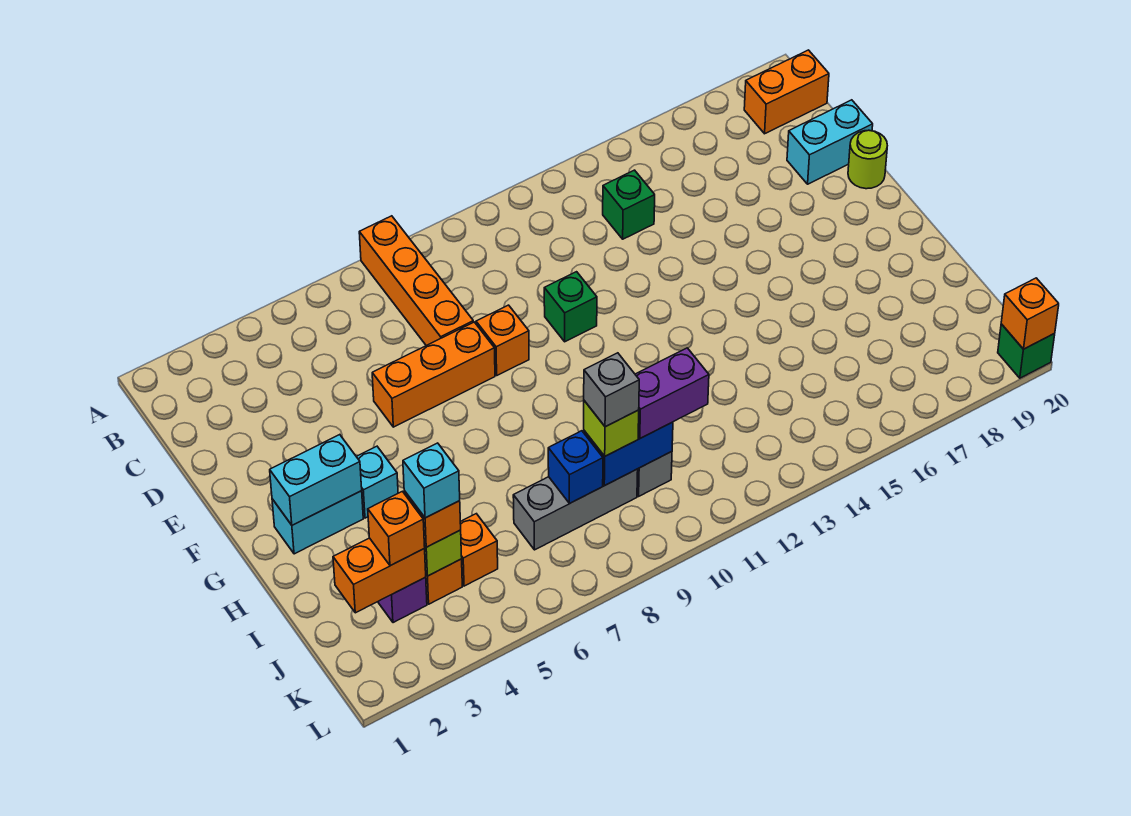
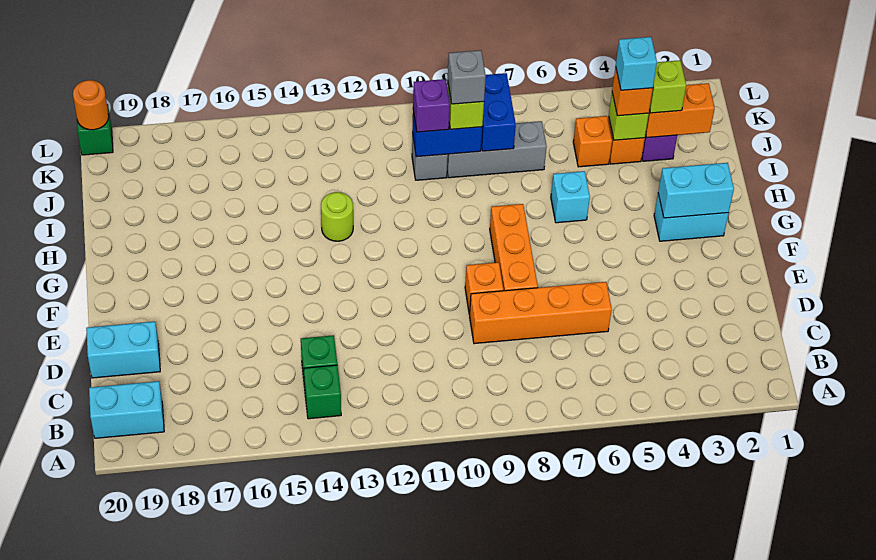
orange brick A8:D8 level 1 -> orange brick D6:D9 level 1
orange brick B19:B20 level 1 -> cyan brick B19:B20 level 1
orange brick E6:E8 level 1 -> orange brick E8:G8 level 1
green brick E11 level 1 -> green brick B14 level 1
lime round brick E20 level 1 -> lime round brick H13 level 1
cyan brick G4 level 1 -> cyan brick H6 level 1
orange brick J3 level 3 -> lime brick J3 level 3
blue brick J8 level 2 -> blue brick J8:K8 level 2
purple brick J10:J11 level 3 -> purple brick J10 level 3
orange brick L20 level 2 -> orange round brick L20 level 2

